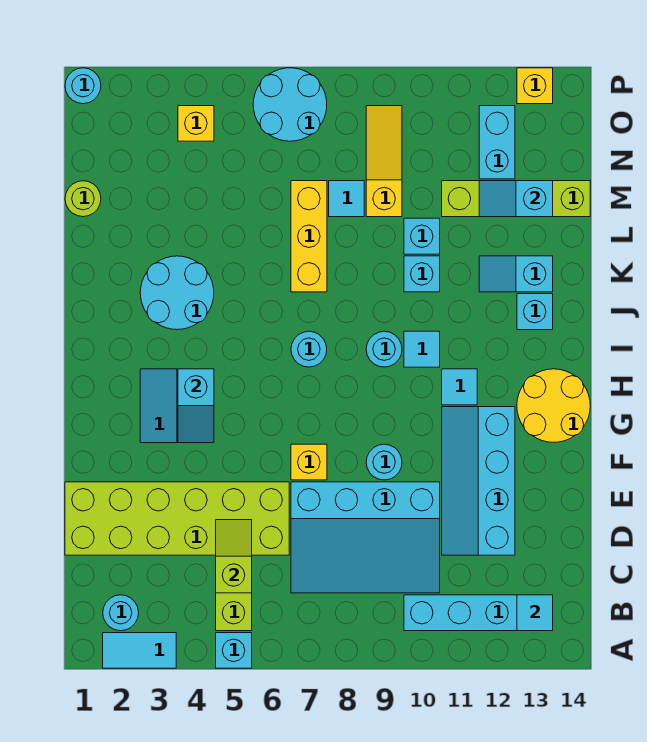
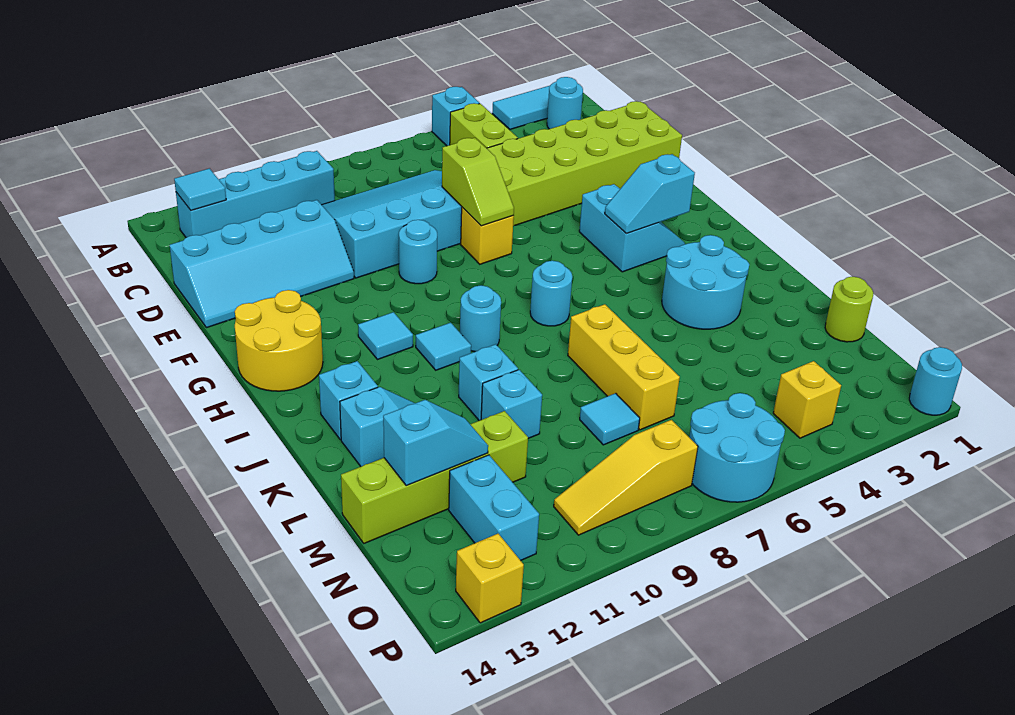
lime slope C5:D5 level 2 top C -> lime slope E7:F7 level 2 top E
cyan slope D11:G12 level 1 top 12 -> cyan slope D11:E14 level 1 top D
cyan slope G4:H4 level 2 top H -> cyan slope H3:H4 level 2 top 3
yellow slope M9:O9 level 1 top M -> yellow slope O8:O10 level 1 top 8

